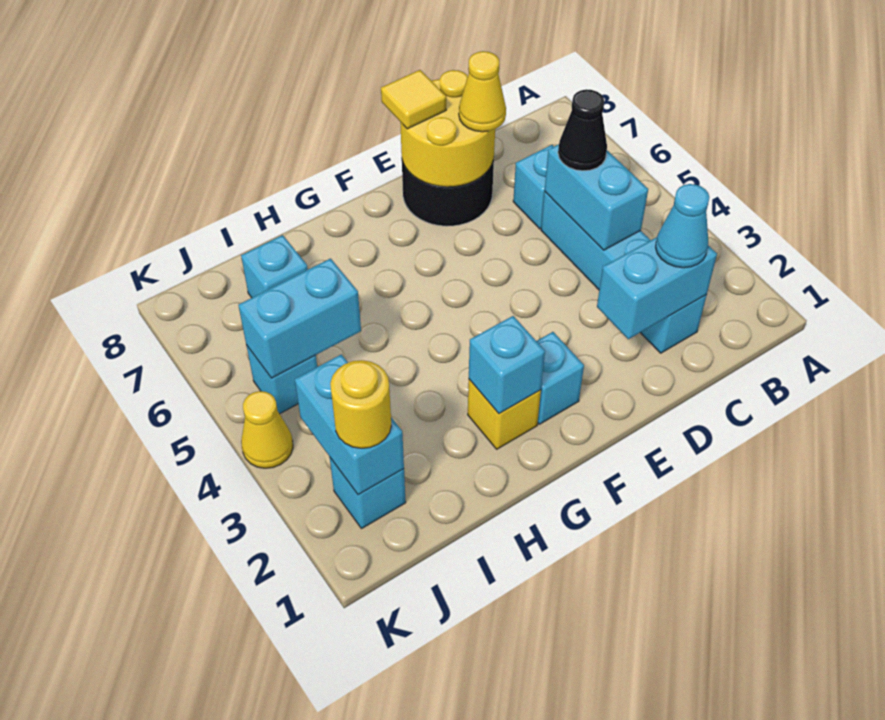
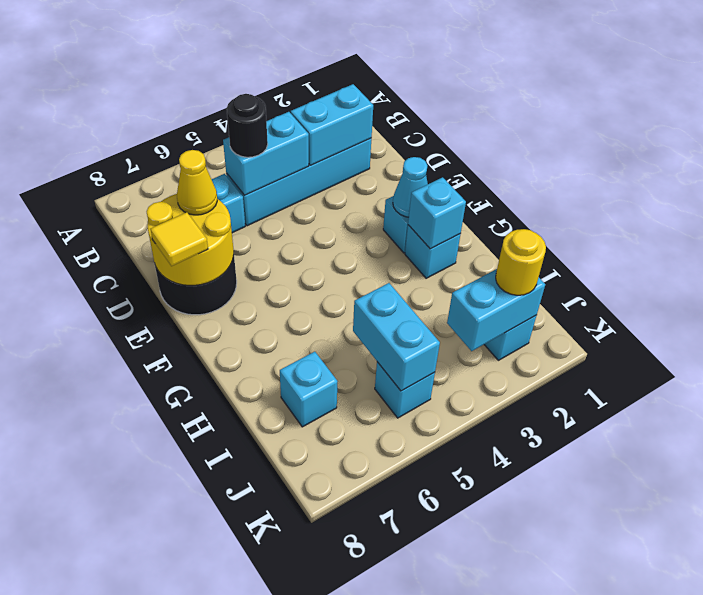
cyan brick C2:D2 level 2 -> cyan brick C2:C3 level 2
cyan cone C2 level 3 -> cyan cone F2 level 2
black cone C5 level 3 -> black round brick C5 level 3
yellow brick G2 level 1 -> cyan brick G2 level 1
yellow cone K4 level 1 -> none

